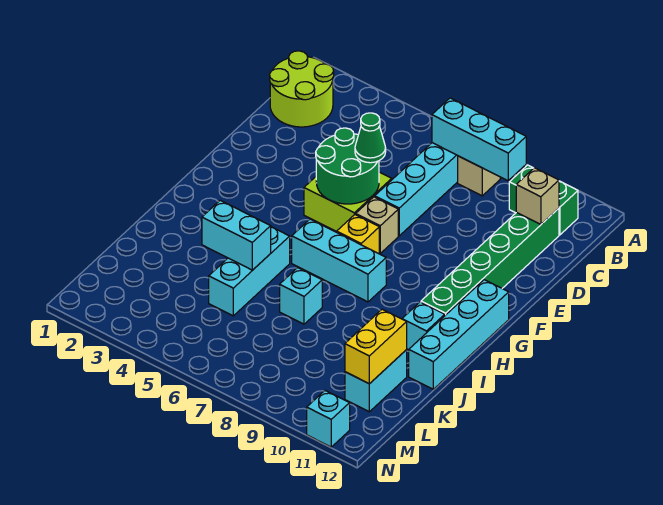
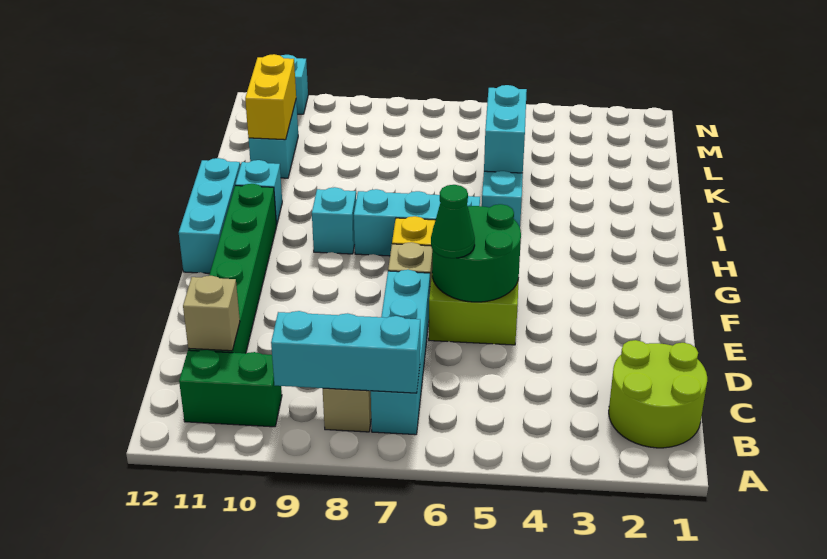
cyan brick G12:J12 level 1 -> cyan brick G12:I12 level 1
cyan brick J4:J5 level 2 -> cyan brick J5:K5 level 2
cyan brick J7 level 1 -> cyan brick H9 level 1

